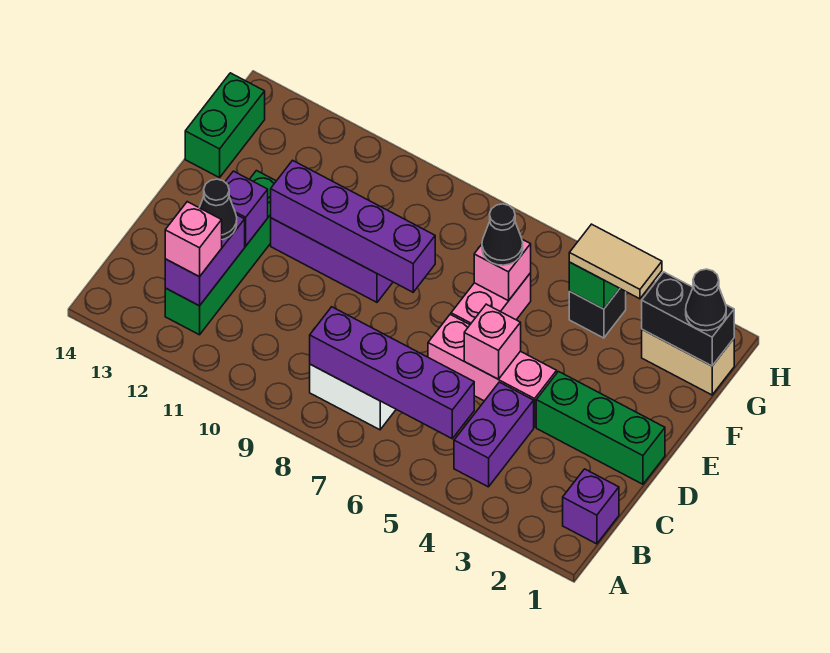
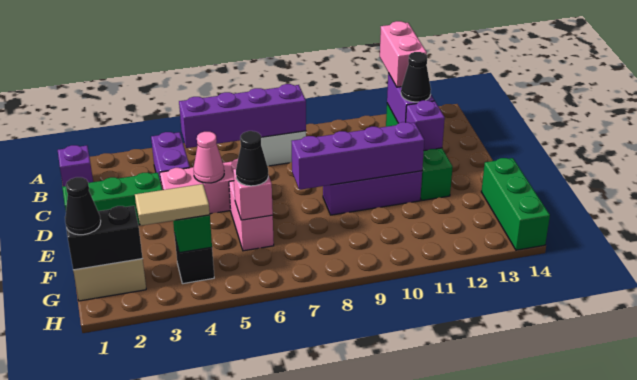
pink brick B12 level 3 -> pink brick A12:B12 level 3
pink brick D5 level 2 -> pink cone D5 level 2
green brick F14:G14 level 1 -> green brick F14:H14 level 1

